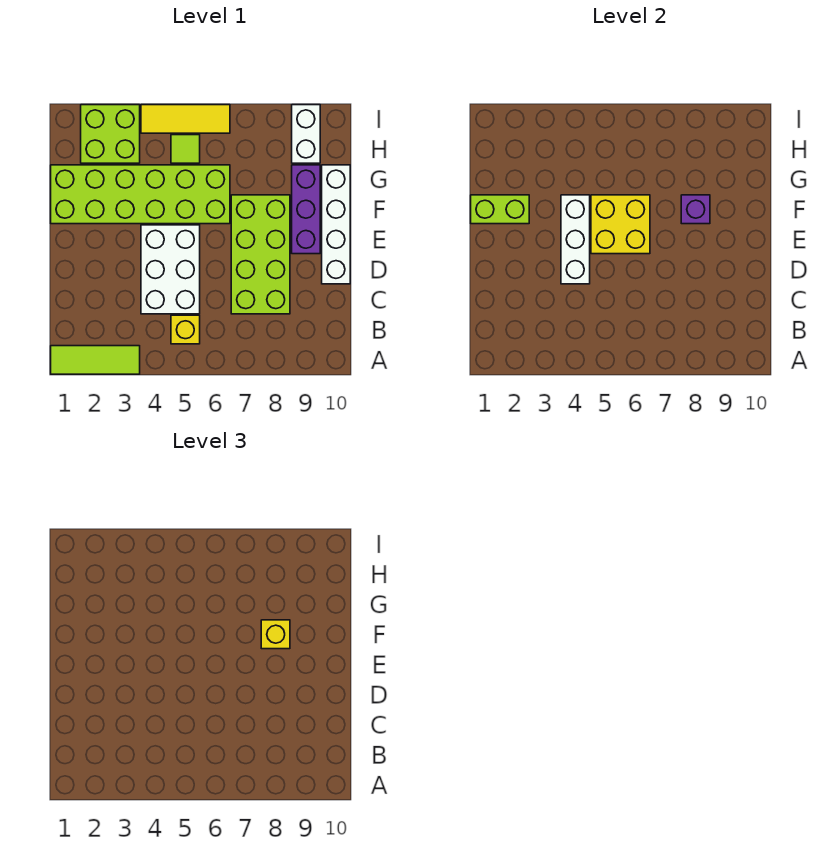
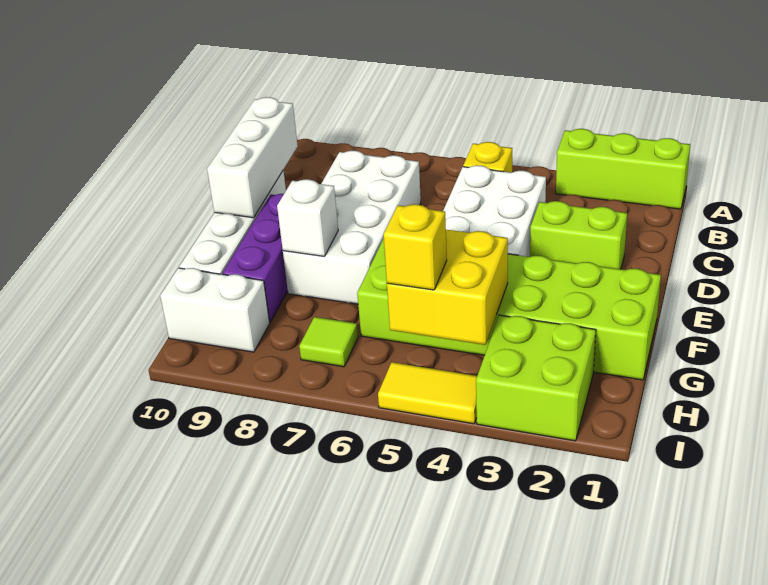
lime tile A1:A3 level 1 -> lime brick A1:A3 level 1
lime brick C7:F8 level 1 -> white brick C7:F8 level 1
white brick D4:F4 level 2 -> white brick C10:E10 level 2
yellow brick E5:F6 level 2 -> yellow brick G4:H5 level 2
lime brick F1:F2 level 2 -> lime brick D2:D3 level 1
purple brick F8 level 2 -> white brick F8 level 2
yellow brick F8 level 3 -> yellow brick H5 level 3
lime tile H5 level 1 -> lime tile H7 level 1
white brick H9:I9 level 1 -> white brick H9:H10 level 1
yellow tile I4:I6 level 1 -> yellow tile I4:I5 level 1

